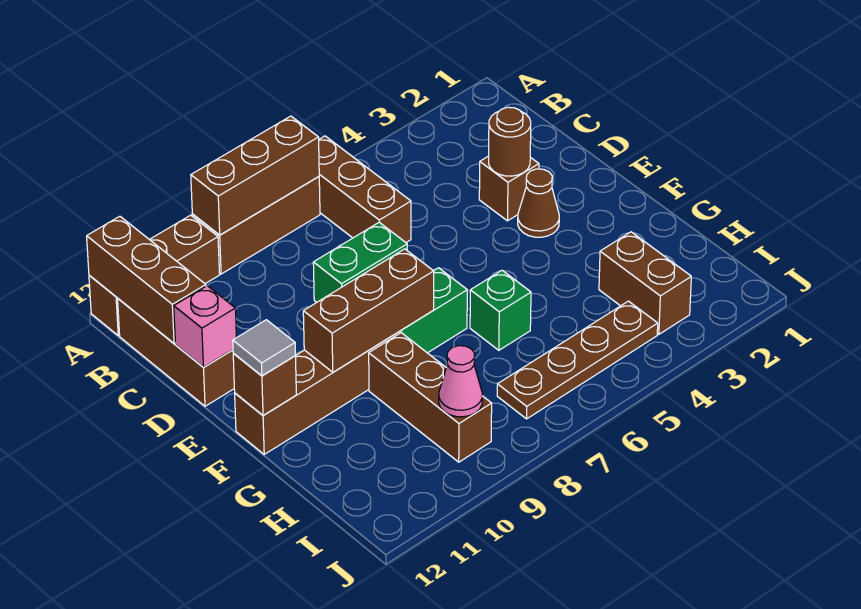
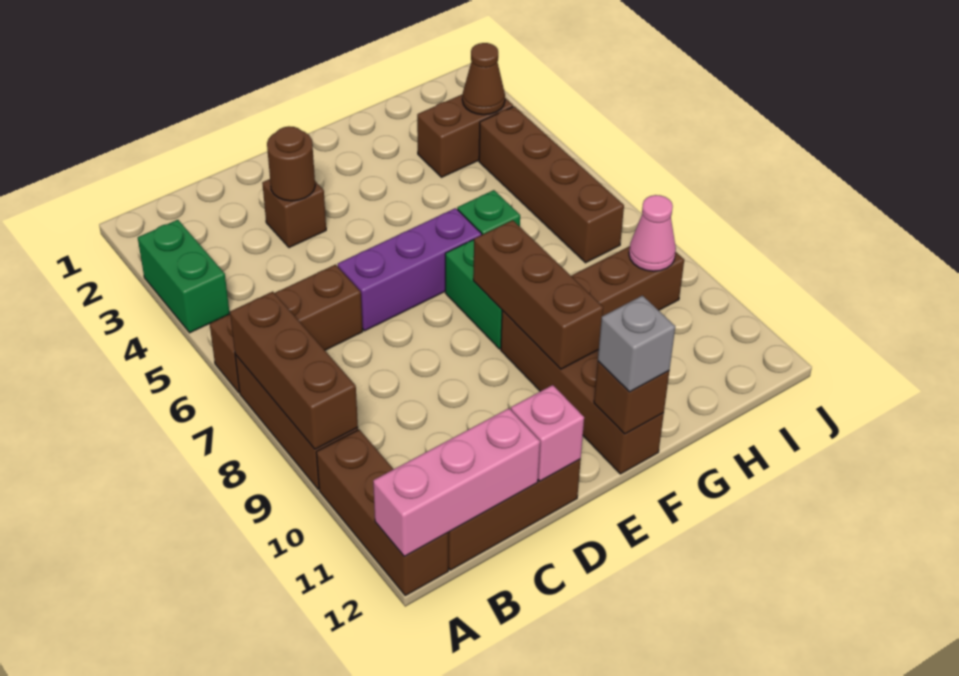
brown brick A12:C12 level 2 -> pink brick A12:C12 level 2
none -> purple brick D6:F6 level 1
green brick D7:D8 level 1 -> green brick A3:A4 level 1
brown cone E3 level 1 -> brown cone I3 level 2
grey tile F12 level 3 -> grey brick F12 level 3
brown plate I4:I7 level 1 -> brown brick I4:I7 level 1

